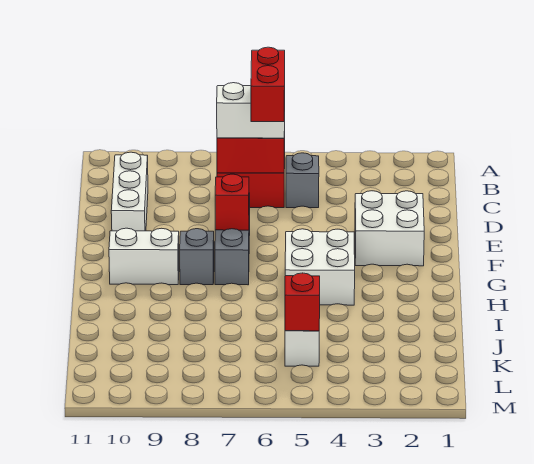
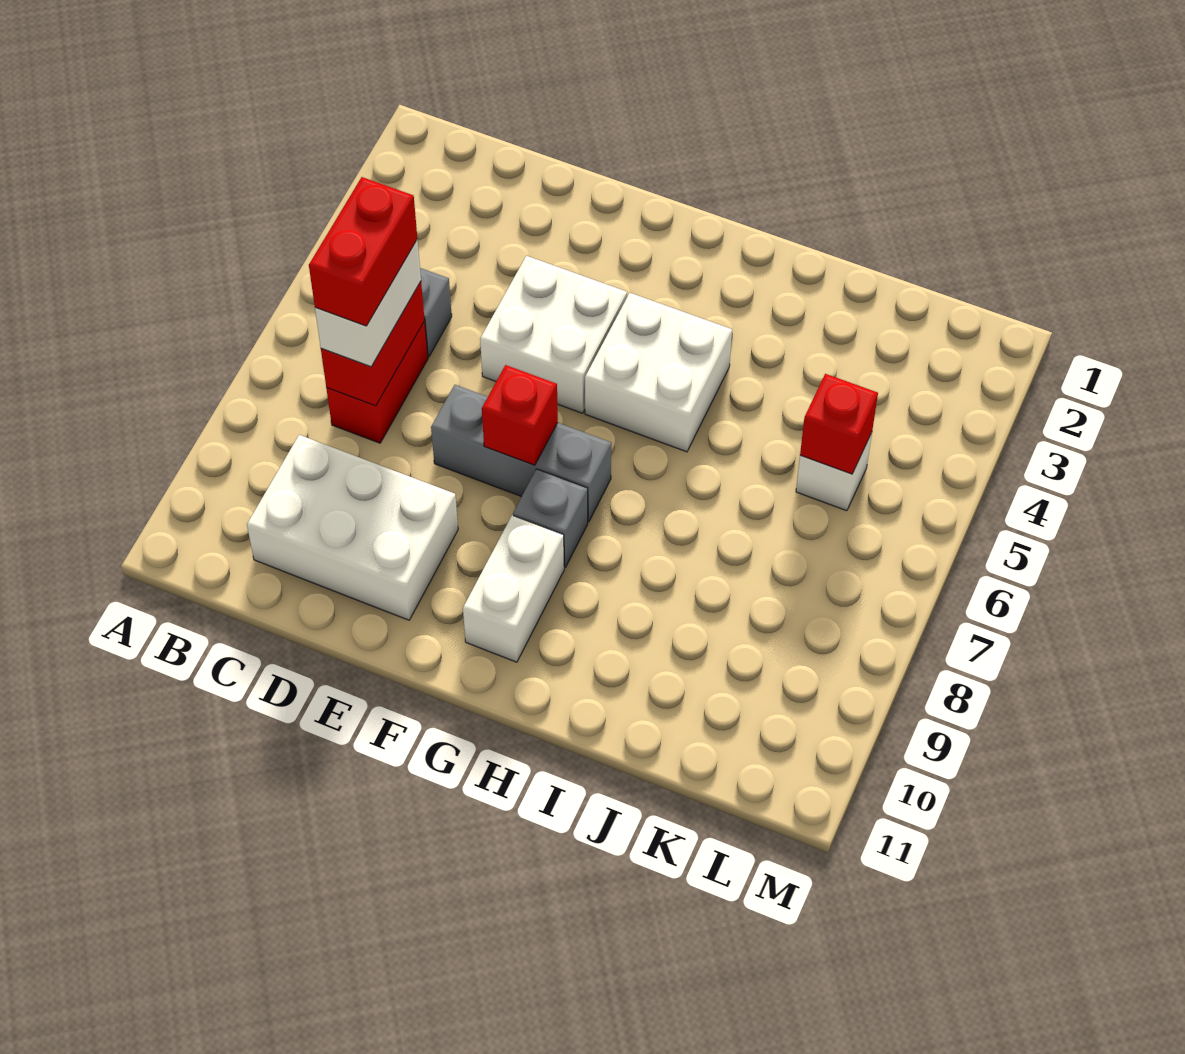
red brick C6:D6 level 4 -> red brick C6:C7 level 4
white brick C10:E10 level 1 -> white brick C9:E10 level 1
white brick E2:F3 level 1 -> white brick E4:F5 level 1

